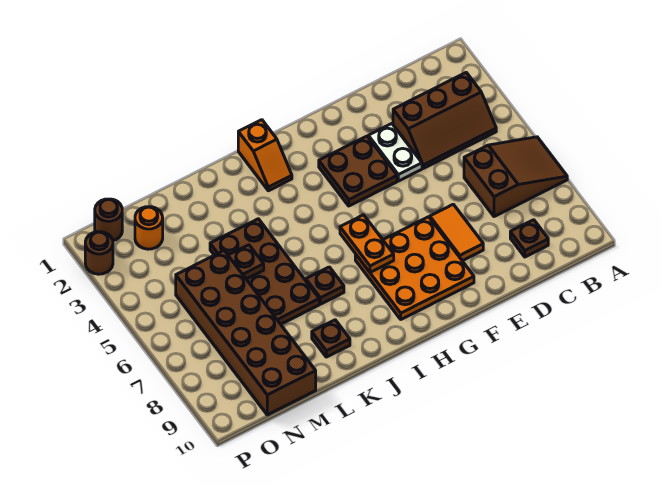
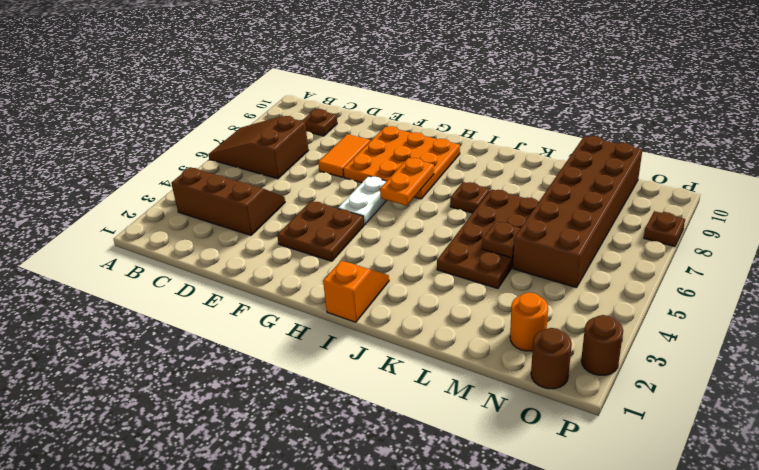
white plate E3:E4 level 1 -> white plate G5:G6 level 1
brown plate K9 level 1 -> brown plate P8 level 1

